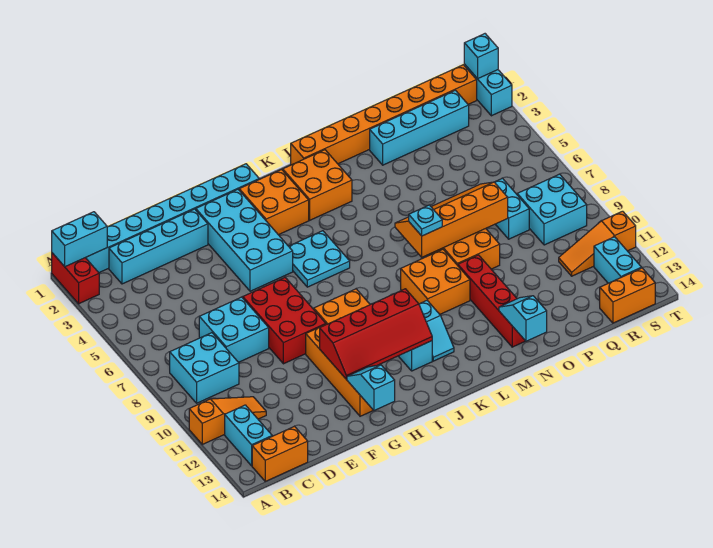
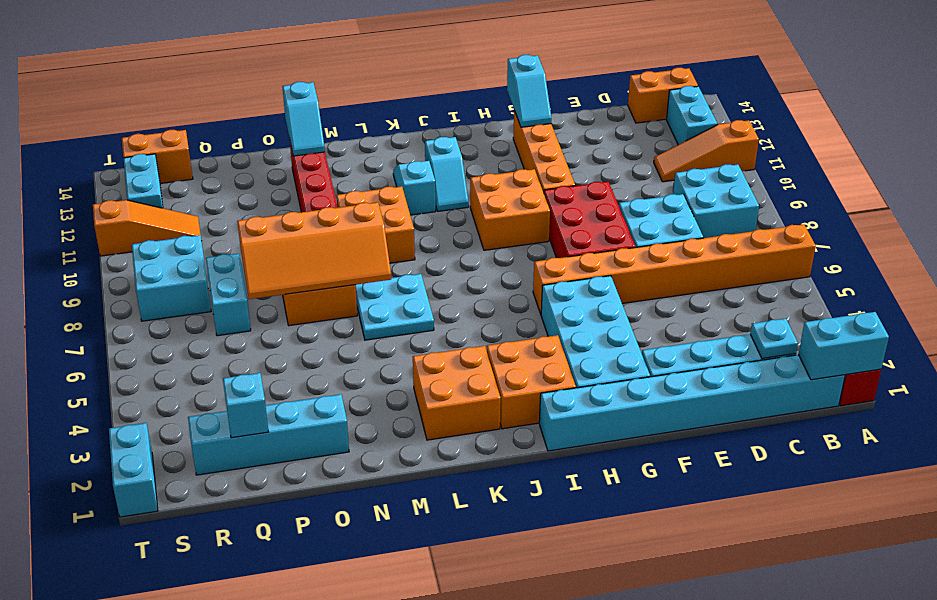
red slope G11:J12 level 2 top 11 -> none
cyan plate I5:J6 level 1 -> cyan plate L6:M7 level 1
orange brick L1:S1 level 1 -> orange brick A6:H6 level 1
cyan plate M8 level 3 -> cyan plate C2 level 2
cyan brick T1 level 2 -> cyan brick Q2 level 2

